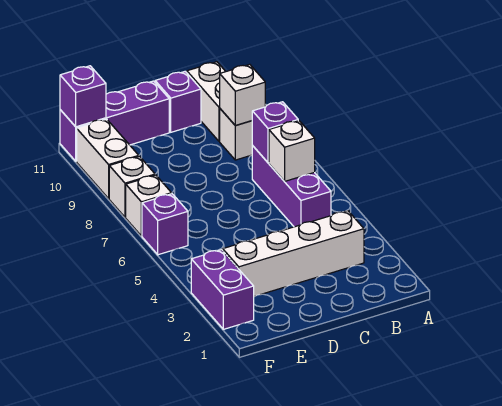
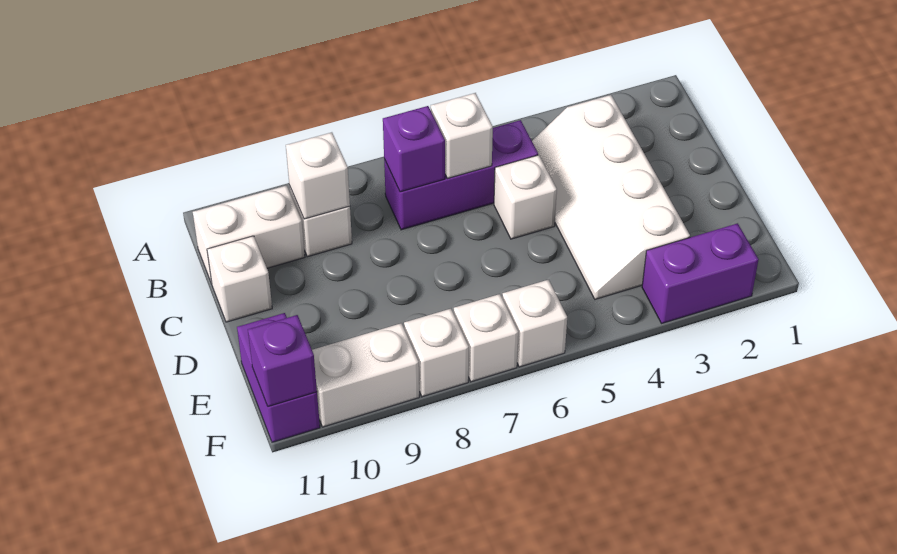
none -> white brick C5 level 1
purple brick C11 level 1 -> white brick C11 level 1
purple brick D11:F11 level 1 -> purple brick E11:F11 level 1
purple brick F6 level 1 -> white brick F6 level 1

